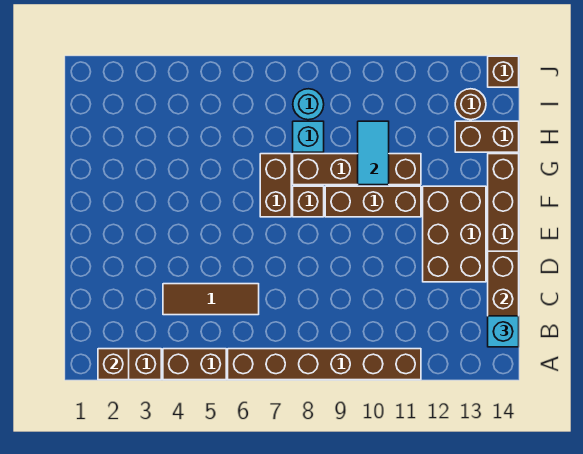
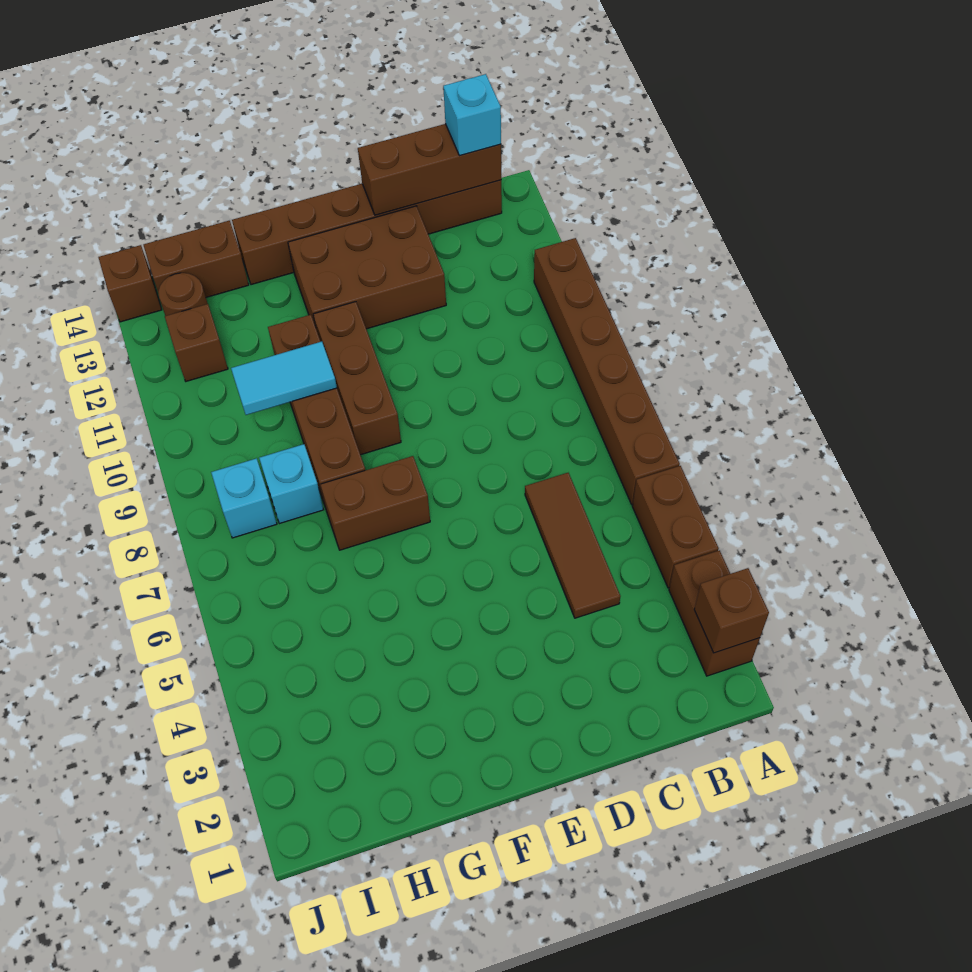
brown brick F8 level 1 -> brown brick I12 level 1
brown brick H13:H14 level 1 -> brown brick H14:I14 level 1
cyan round brick I8 level 1 -> cyan brick I8 level 1

